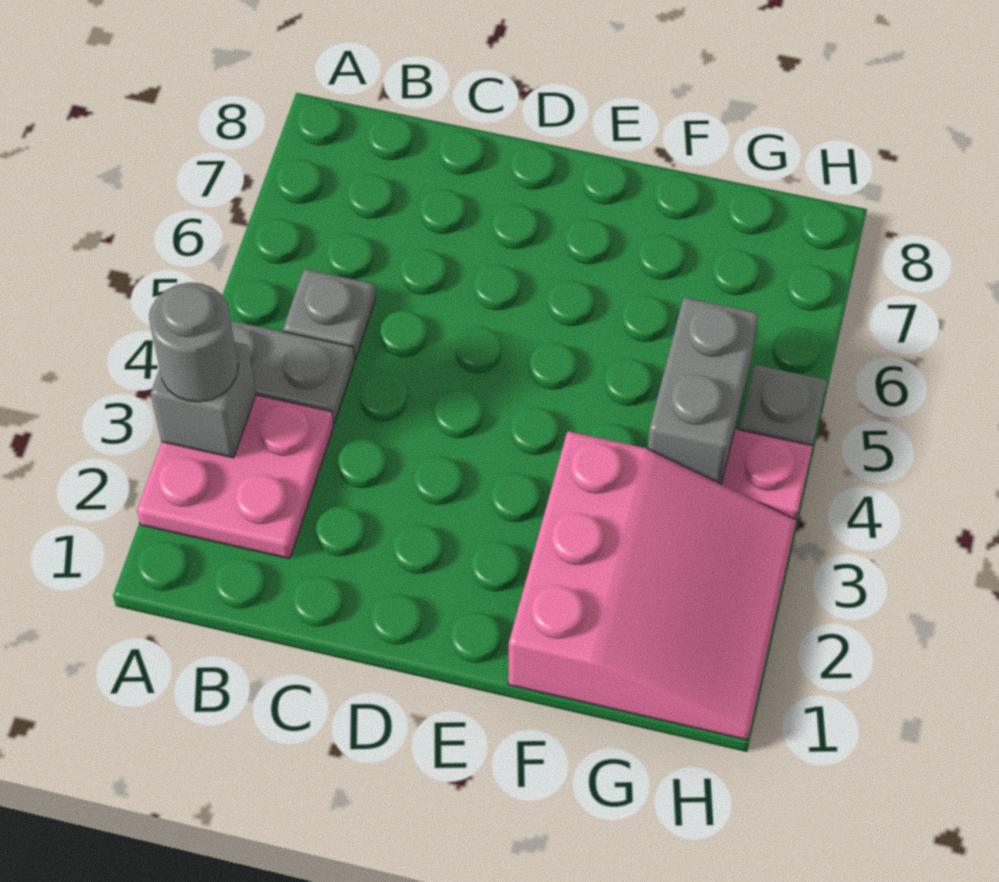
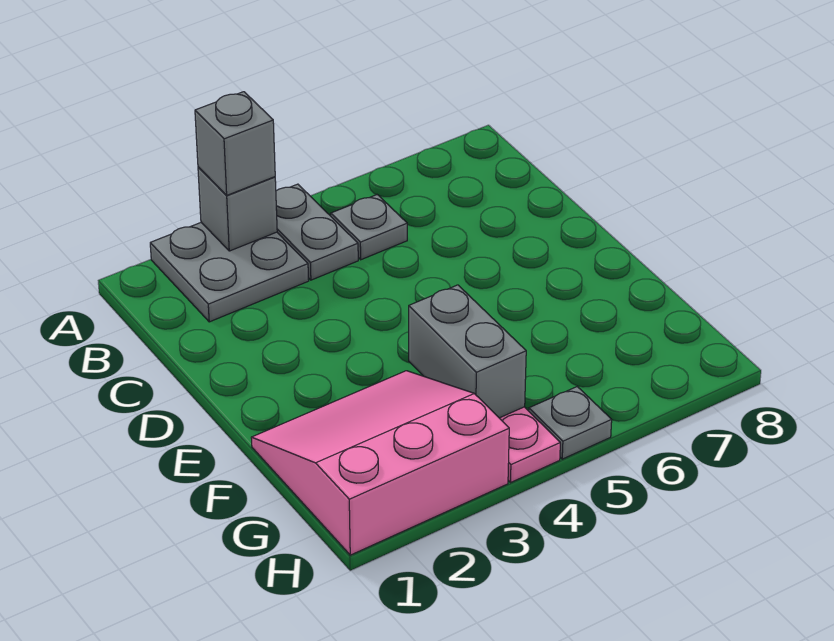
pink plate A2:B3 level 1 -> grey plate A2:B3 level 1
grey round brick A3 level 3 -> grey brick A3 level 3
pink slope F1:H3 level 1 top F -> pink slope F1:H3 level 1 top H
grey brick G4:G5 level 2 -> grey brick F4:G4 level 2

